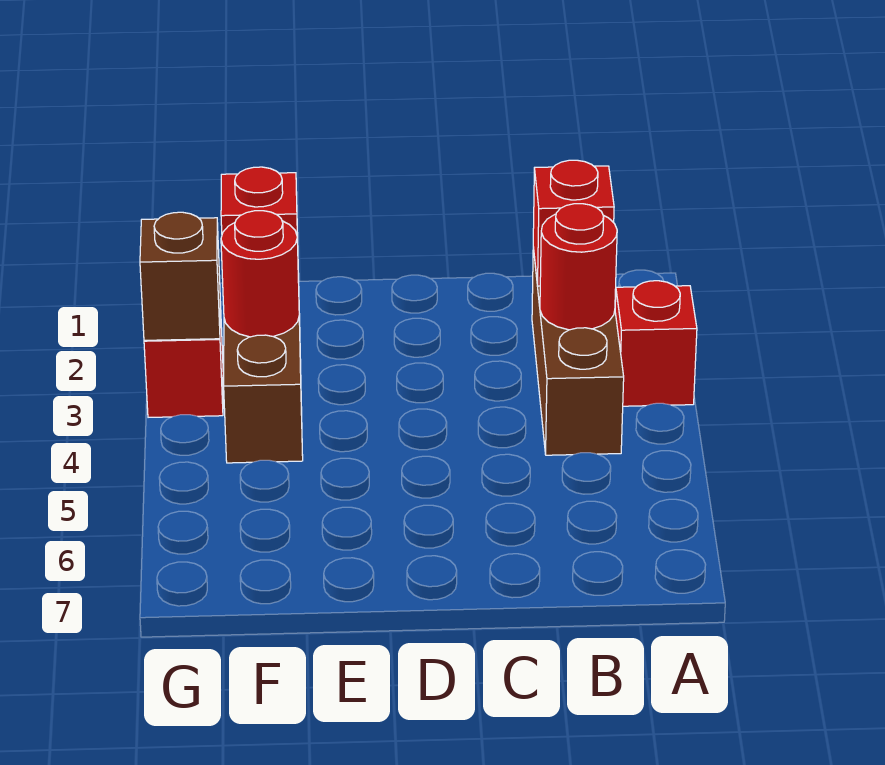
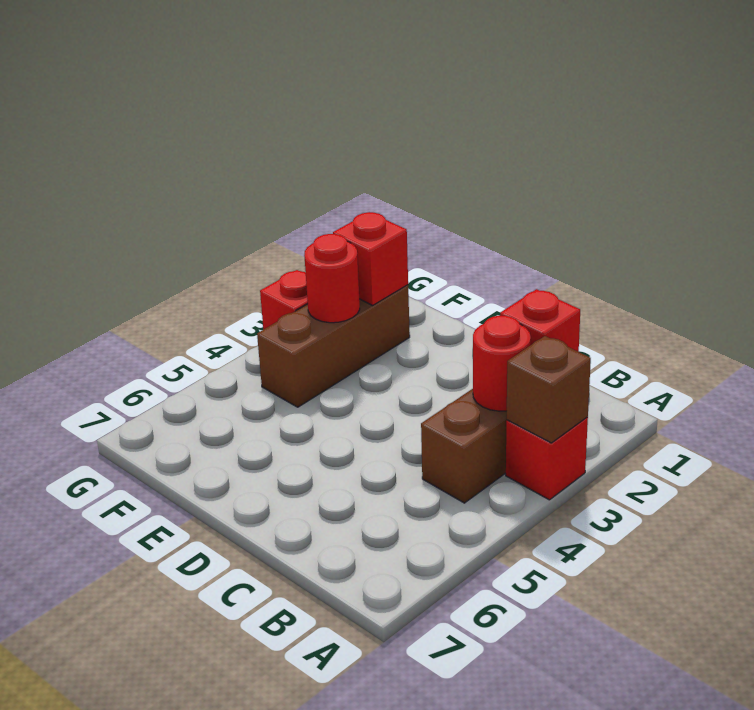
brown brick G3 level 2 -> brown brick A3 level 2

